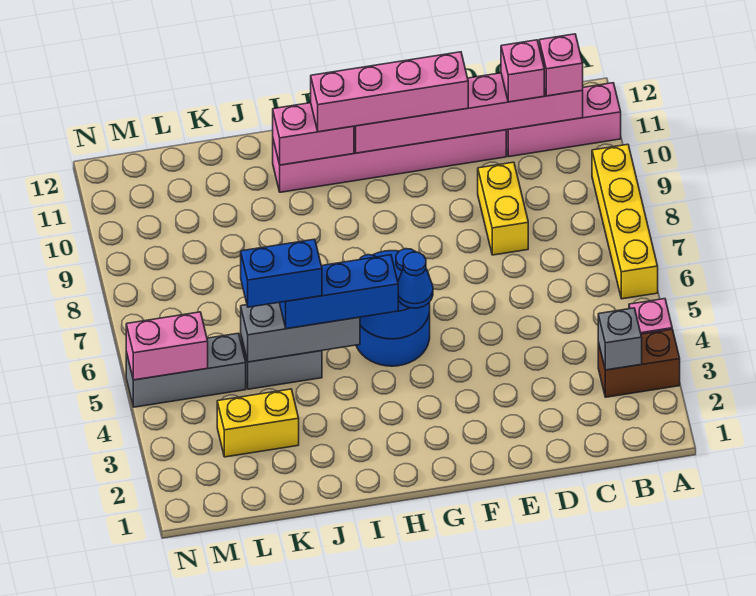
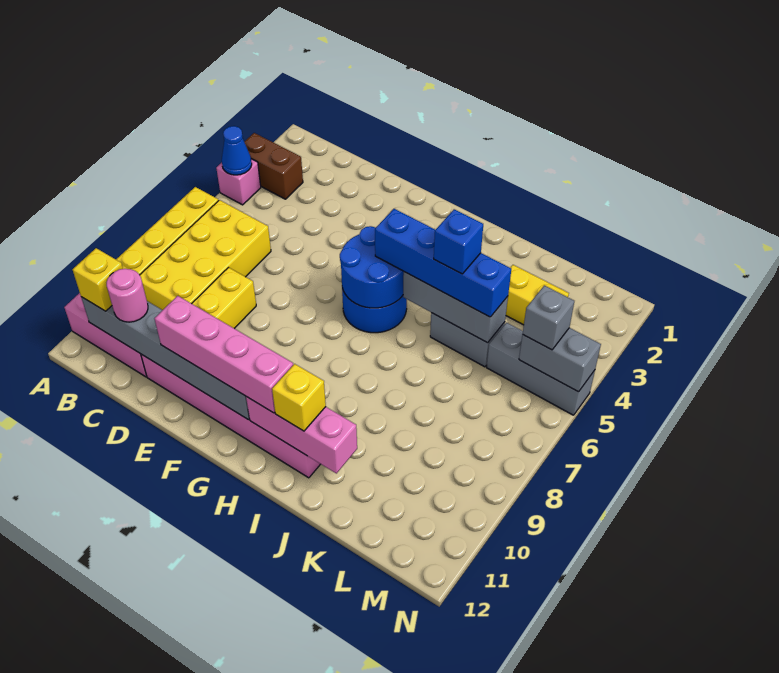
grey brick B3 level 2 -> grey brick M5 level 3
none -> yellow brick B6:C9 level 1
pink brick B11:G11 level 2 -> grey brick B11:G11 level 2
pink brick B11 level 3 -> yellow brick B11 level 3
pink brick C11 level 3 -> pink round brick C11 level 3
blue cone G5 level 3 -> blue cone A4 level 2
blue brick H5:J5 level 3 -> blue brick H5:K5 level 3
pink brick H11:I11 level 2 -> pink brick H11:J11 level 2
none -> yellow brick I11 level 3
blue brick J5:K5 level 4 -> blue brick J5 level 4
pink brick M5:N5 level 2 -> grey brick M5:N5 level 2

